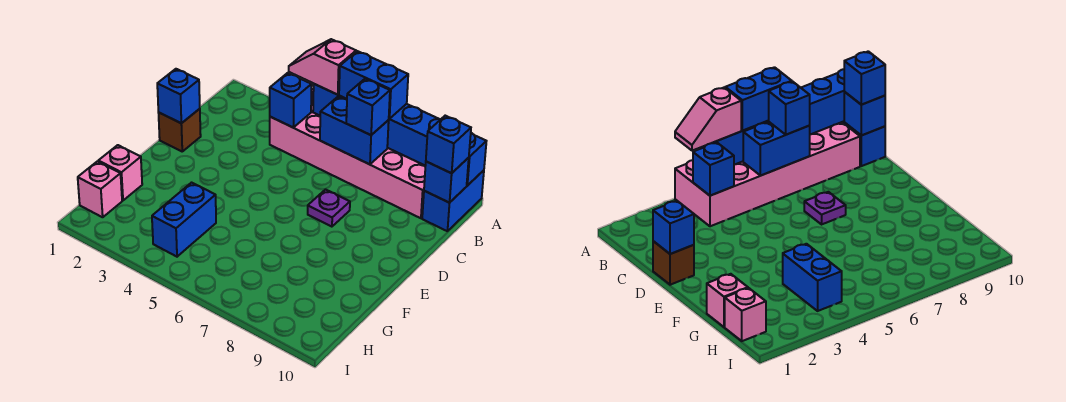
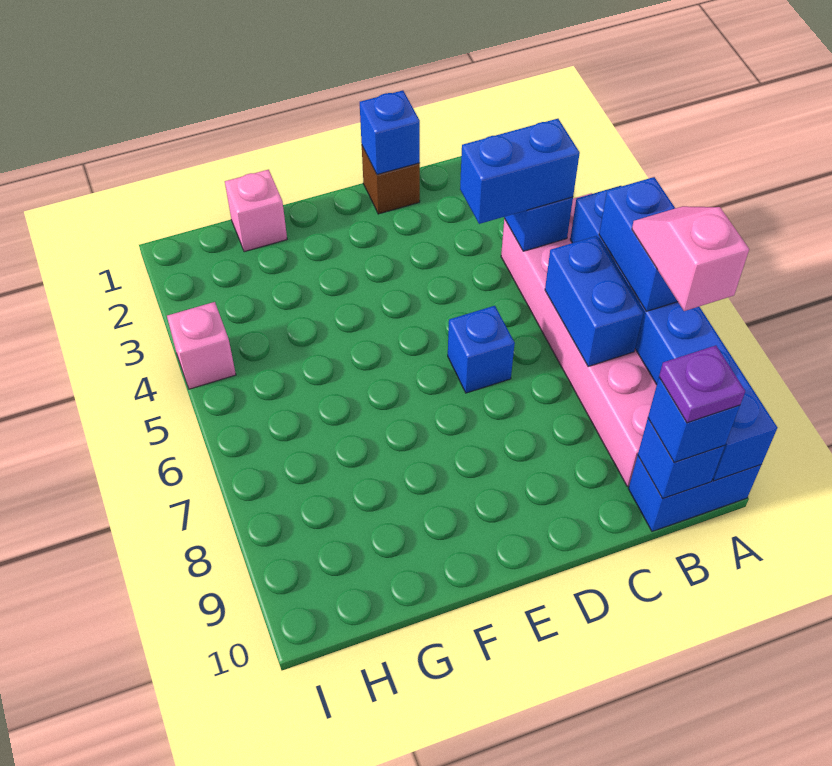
pink slope A4:A5 level 3 top 5 -> pink slope A7:A8 level 4 top 8
blue brick B7 level 3 -> blue brick D6 level 1
purple plate D7 level 1 -> purple plate B10 level 4
blue brick G4:H4 level 1 -> blue brick B4:C4 level 3
pink brick H1 level 1 -> pink brick I4 level 1

